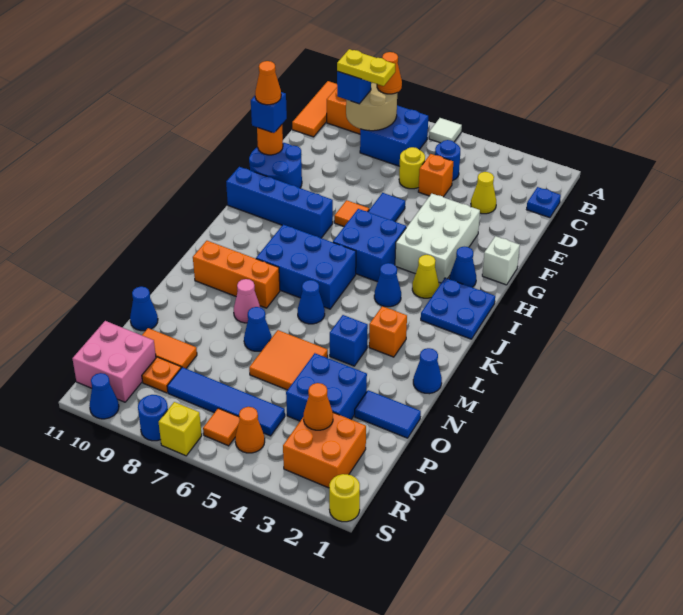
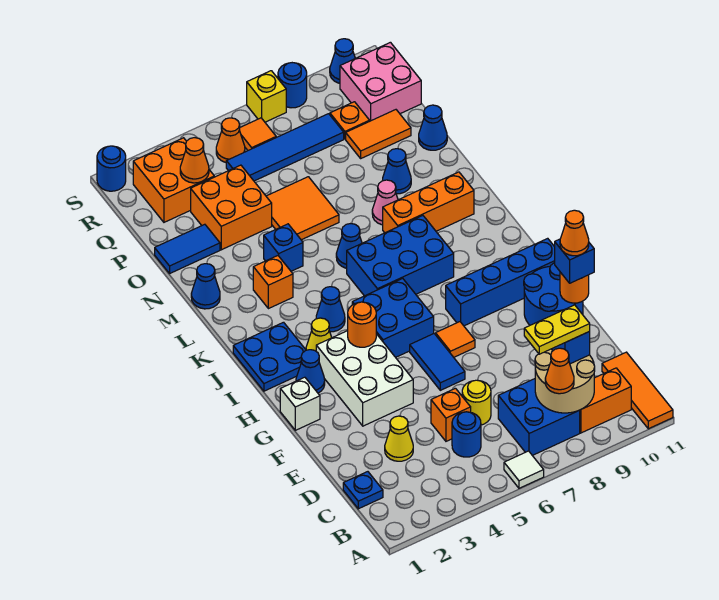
none -> orange round brick H4 level 2
blue cone N7 level 1 -> blue cone N9 level 1
blue brick O3:P4 level 1 -> orange brick O3:P4 level 1
yellow round brick S1 level 1 -> blue round brick S1 level 1

